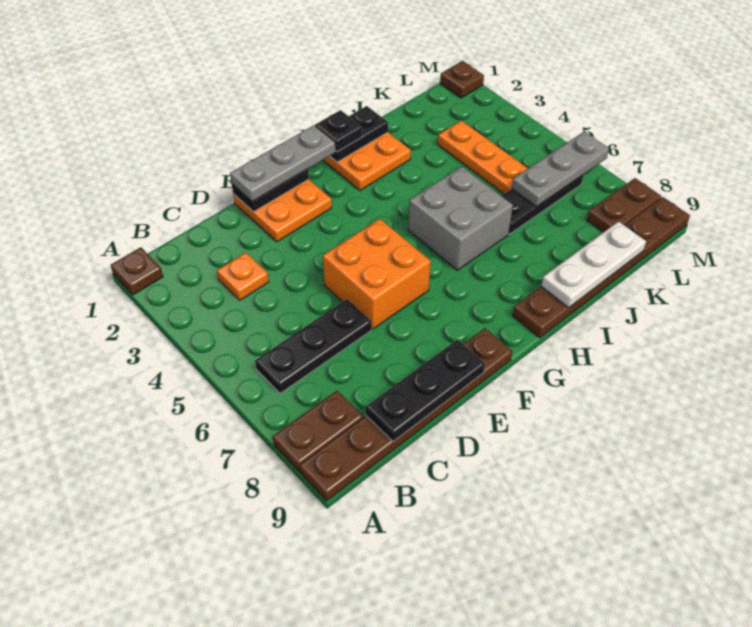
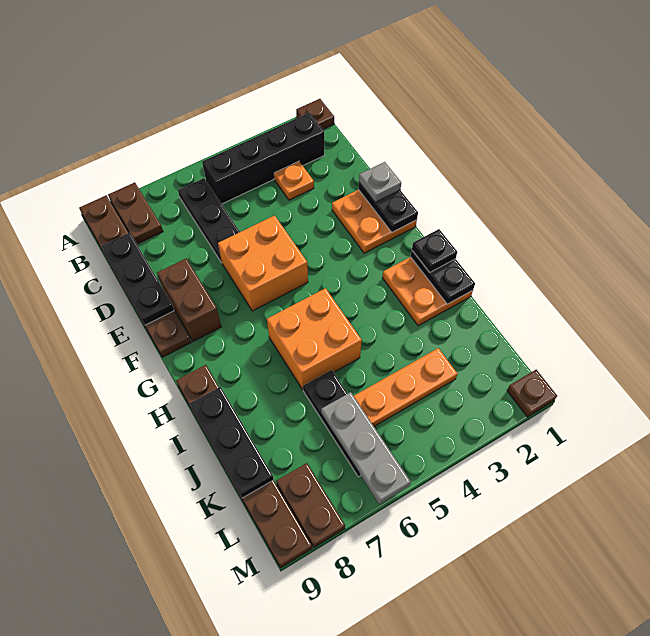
none -> black brick B2:B5 level 1
grey plate E1:G1 level 3 -> grey plate E1 level 3
none -> brown brick E8:F8 level 1
grey brick H5:I6 level 1 -> orange brick H5:I6 level 1
white plate I9:K9 level 2 -> black plate I9:K9 level 2

